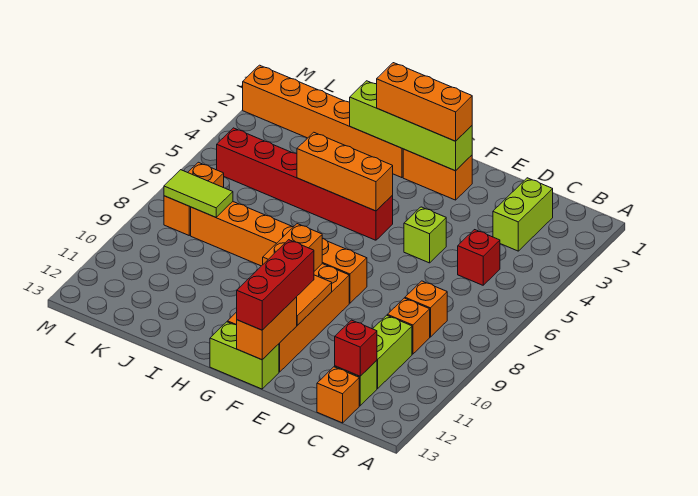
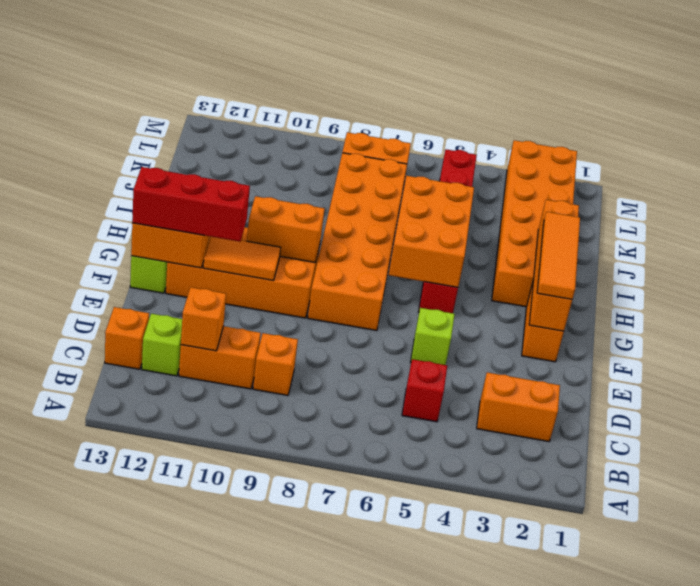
lime brick C2:C3 level 1 -> orange brick C2:C3 level 1
orange brick C8 level 1 -> orange brick C11 level 2
lime brick C10:C11 level 1 -> orange brick C10:C11 level 1
red brick C12 level 2 -> none
lime brick F2:I2 level 2 -> orange brick F2:I2 level 2
orange brick F2:H2 level 3 -> orange tile F2:H2 level 3
orange brick F8:K8 level 1 -> orange brick F7:K8 level 1
orange brick G5:I5 level 2 -> orange brick G5:I6 level 2
orange brick H2:M2 level 1 -> orange brick H2:M3 level 1
lime tile K8:L8 level 2 -> none

